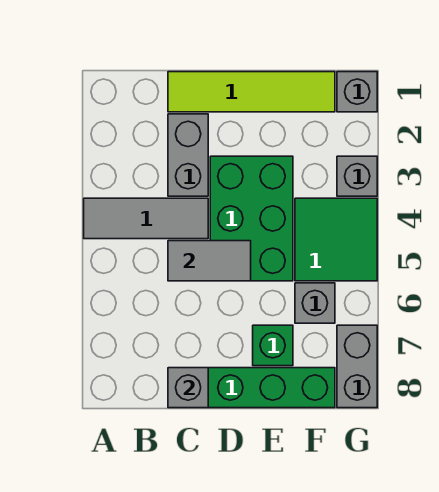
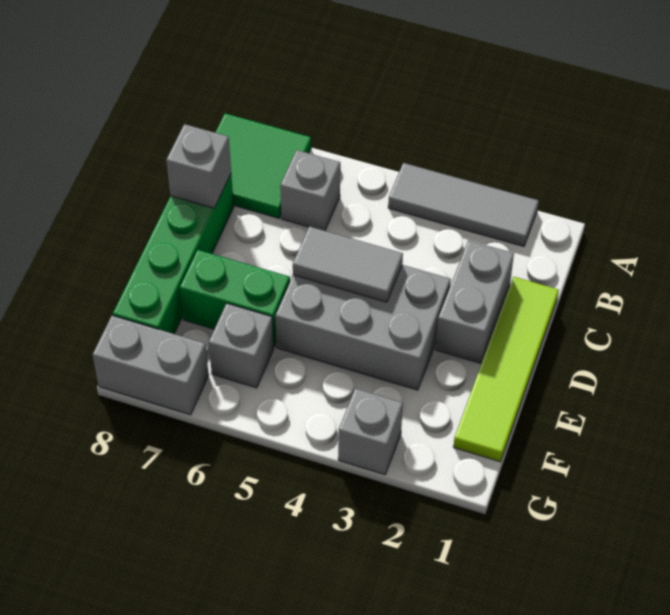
grey tile A4:C4 level 1 -> grey tile A2:A4 level 1
grey brick C2:C3 level 1 -> grey brick C2:D2 level 1
grey tile C5:D5 level 2 -> grey tile D4:D5 level 2
green brick D3:E5 level 1 -> grey brick D3:E5 level 1
green brick E7 level 1 -> green brick E6:E7 level 1
green tile F4:G5 level 1 -> green tile A7:B8 level 1
grey brick G1 level 1 -> grey brick B6 level 1

